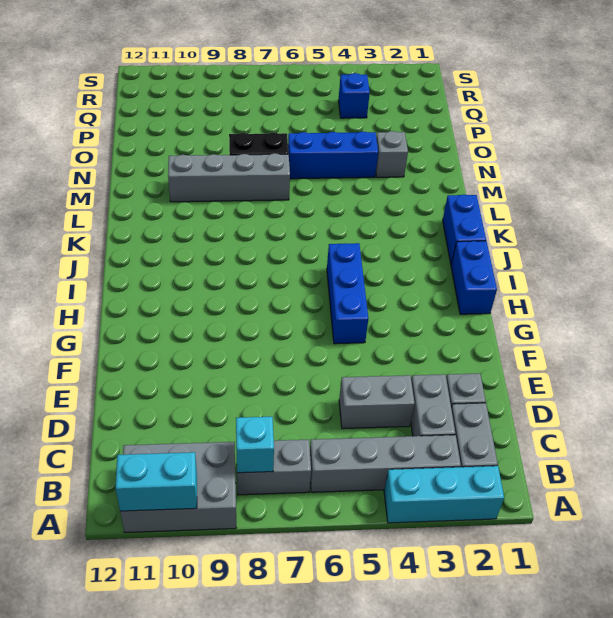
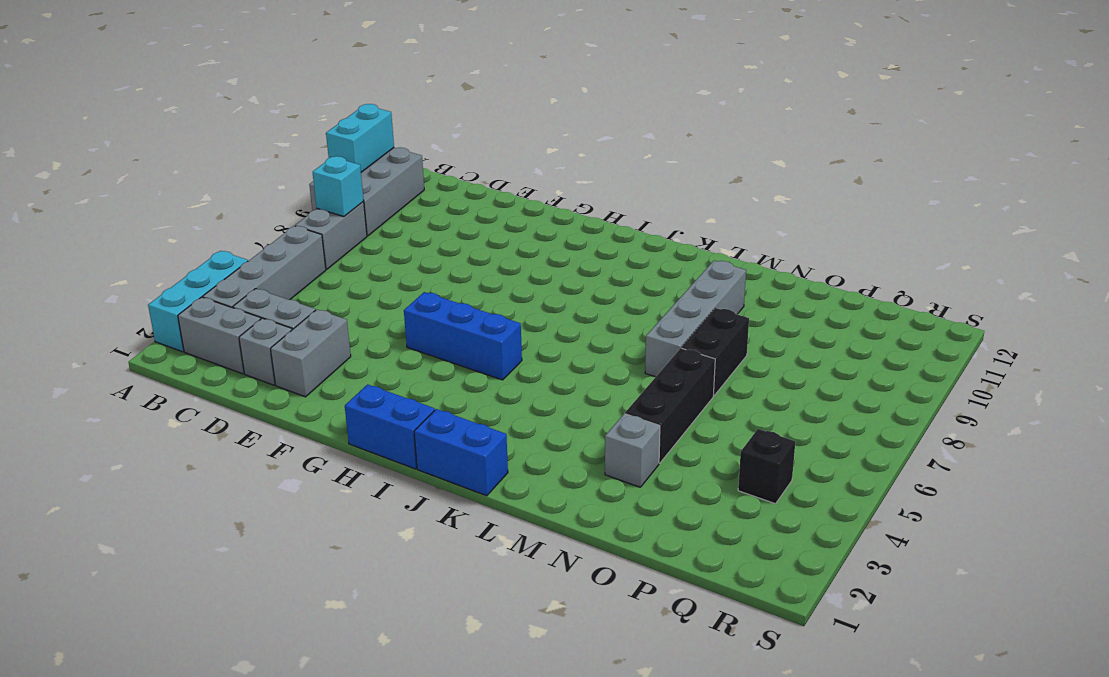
grey brick D4:D5 level 1 -> grey brick E2:E3 level 1
blue brick N4:N6 level 1 -> black brick N4:N6 level 1
blue brick Q4 level 1 -> black brick Q4 level 1

